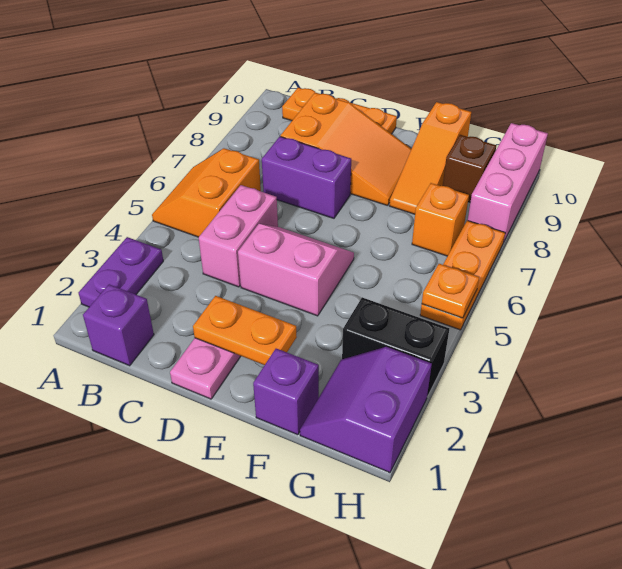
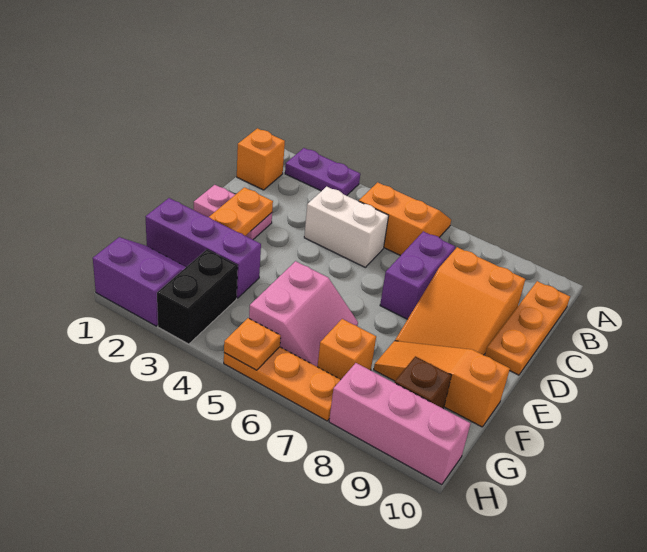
purple brick B1 level 1 -> orange brick B1 level 1
pink brick C4:C5 level 1 -> white brick C4:C5 level 1
pink slope D4:E5 level 1 top 4 -> pink slope F5:G6 level 1 top 5
purple brick F1 level 1 -> purple brick F1:F3 level 1

